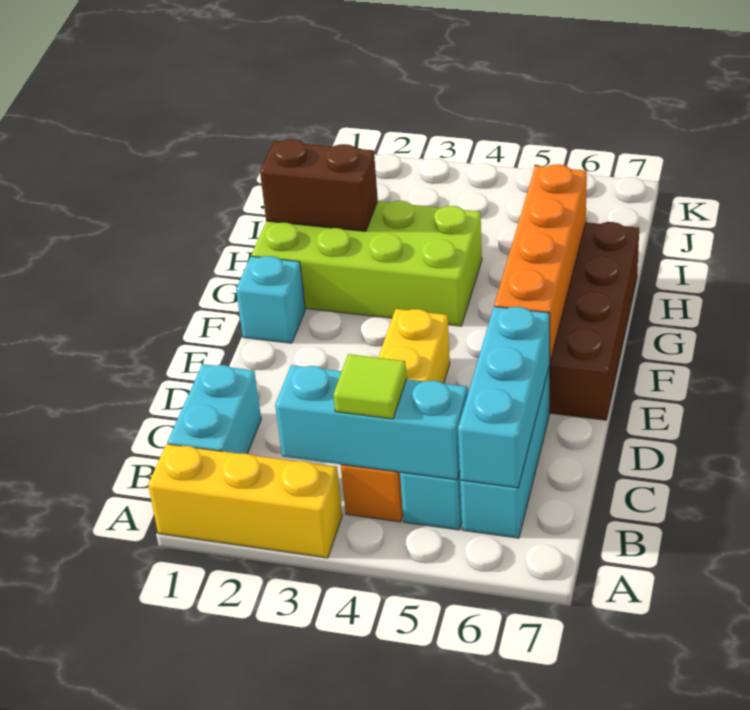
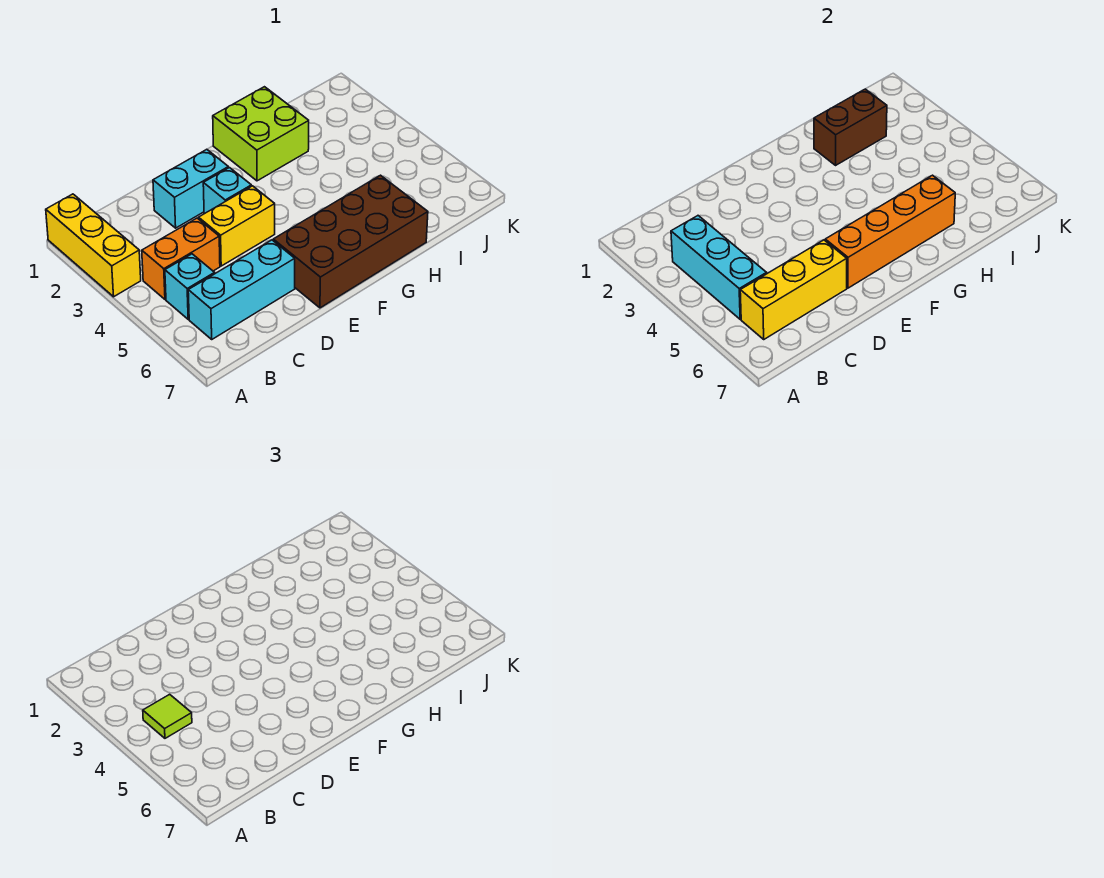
cyan brick B1:C1 level 1 -> cyan brick D2:E2 level 1
cyan brick B6:D6 level 2 -> yellow brick B6:D6 level 2
cyan brick F1 level 1 -> cyan brick E3 level 1
lime brick G1:H4 level 1 -> lime brick G1:H2 level 1
brown brick H1:H2 level 2 -> brown brick H2:I2 level 2

